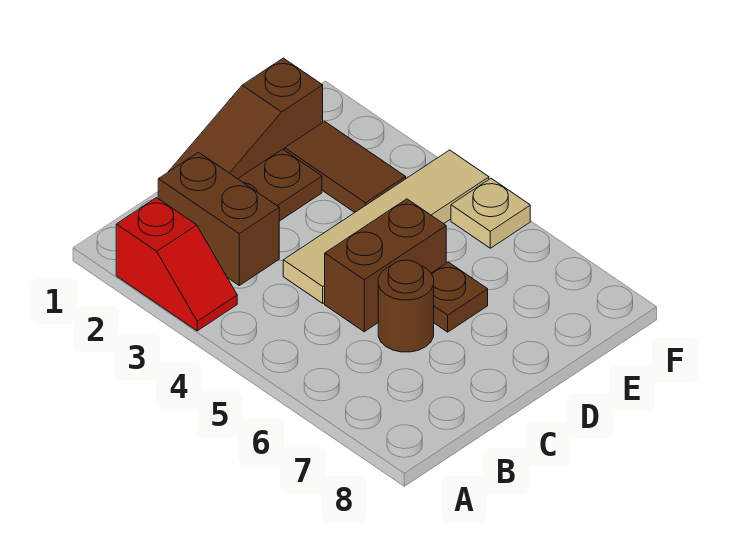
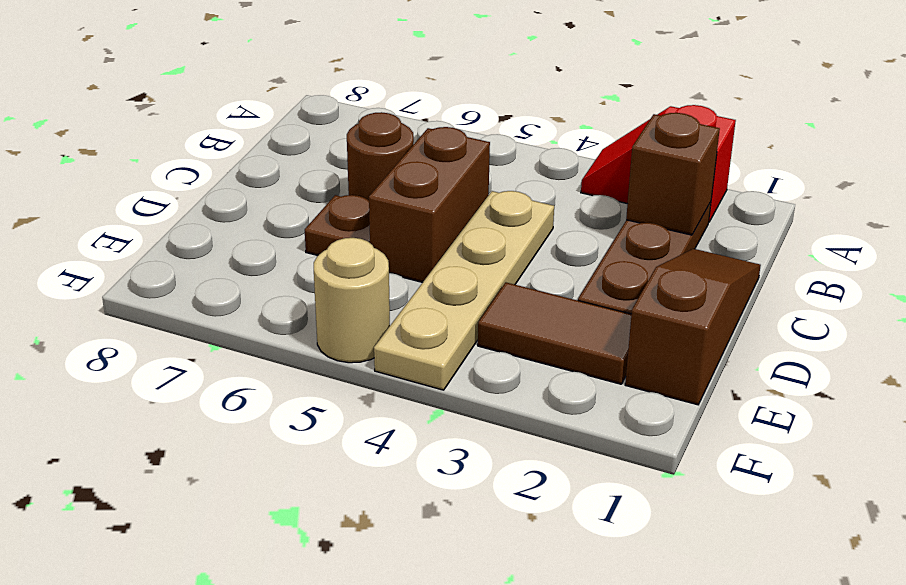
brown brick B2:B3 level 2 -> brown brick B2 level 2
tan tile C4:F4 level 1 -> tan plate C4:F4 level 1
tan plate F5 level 1 -> tan round brick F5 level 1

